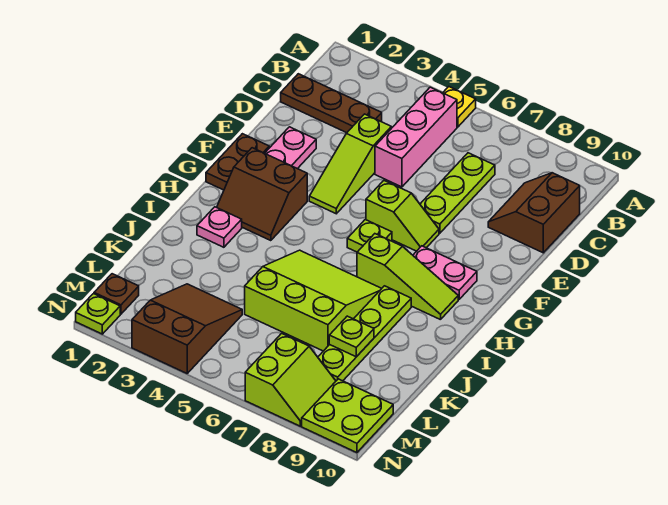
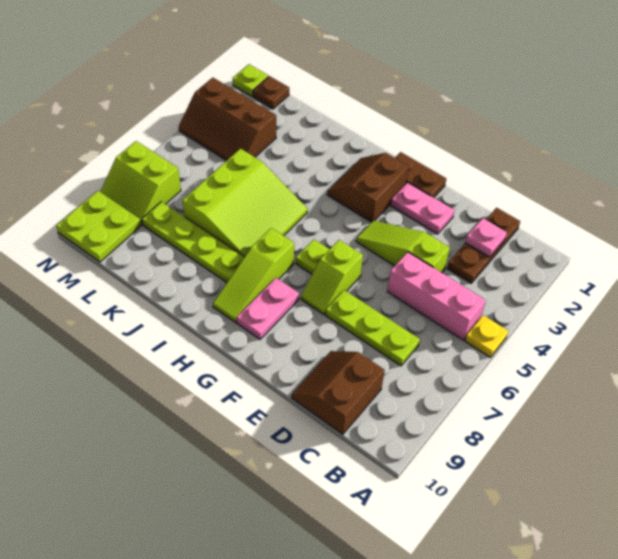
brown slope C9:D10 level 1 top 10 -> brown slope C9:D10 level 1 top C
pink plate I2 level 1 -> pink plate C2 level 2
lime plate K8 level 2 -> none
brown slope L3:N4 level 1 top N -> brown slope L3:N4 level 1 top 3

